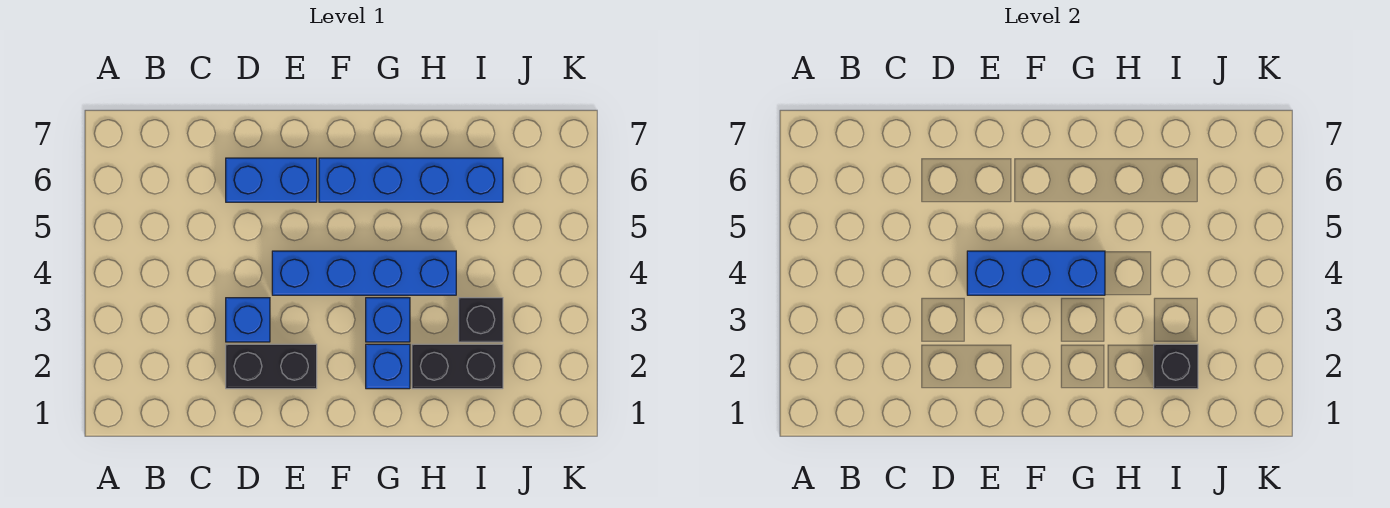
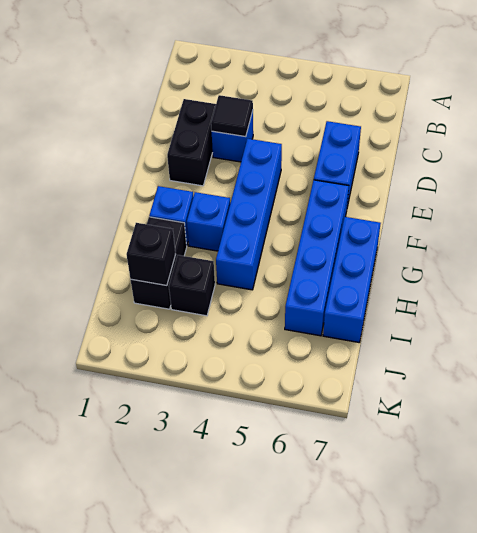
none -> black tile D3 level 2
blue brick E4:G4 level 2 -> blue brick G7:I7 level 1

